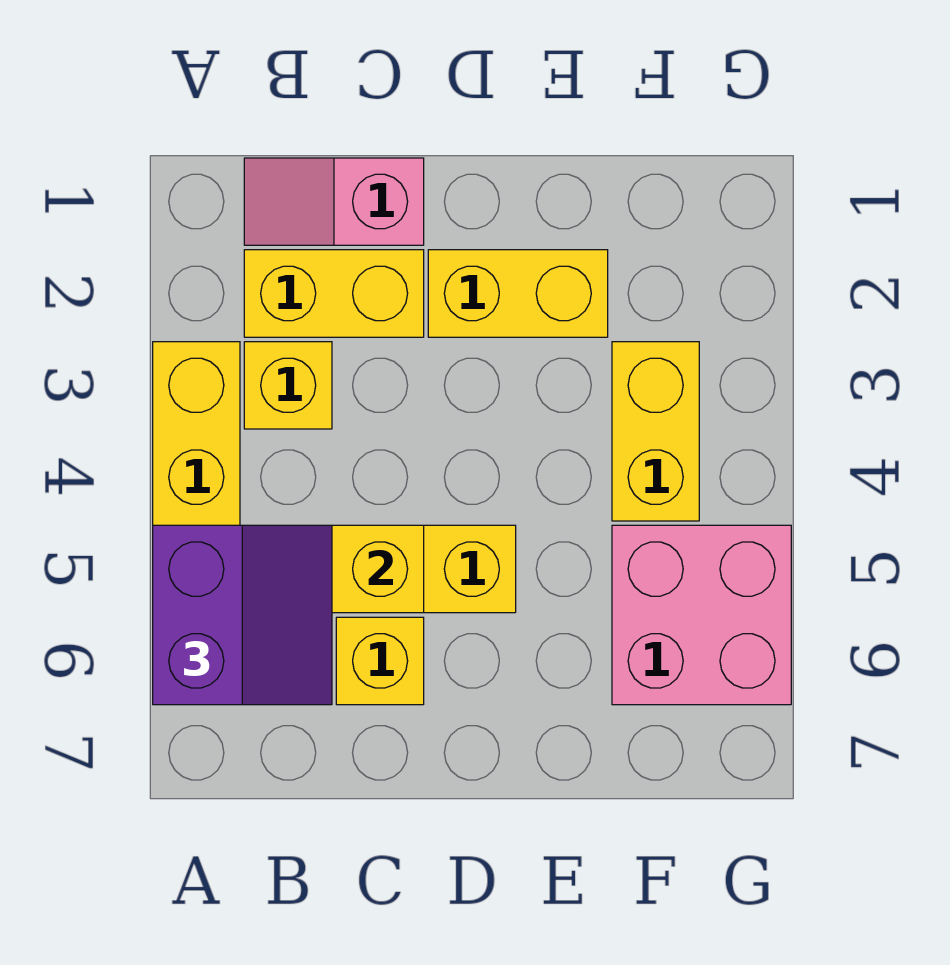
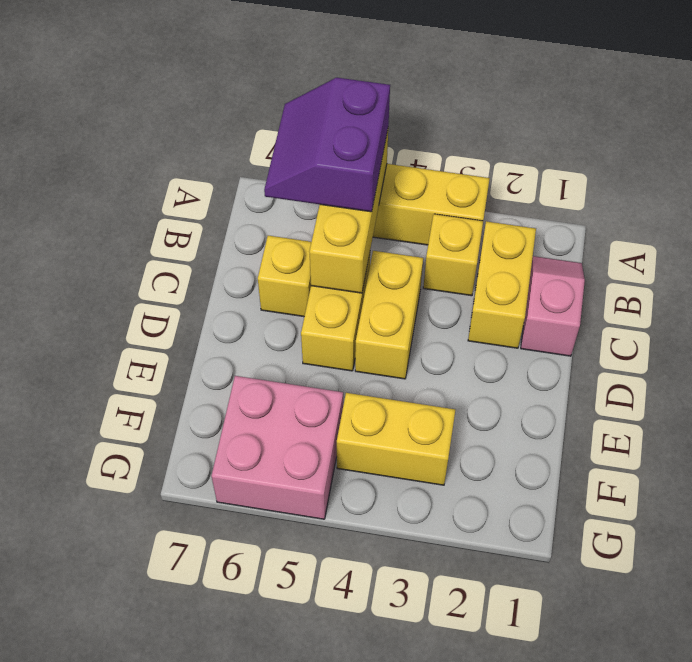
purple slope A5:B6 level 3 top A -> purple slope A5:B6 level 3 top 5
yellow brick D2:E2 level 1 -> yellow brick C4:D4 level 1

